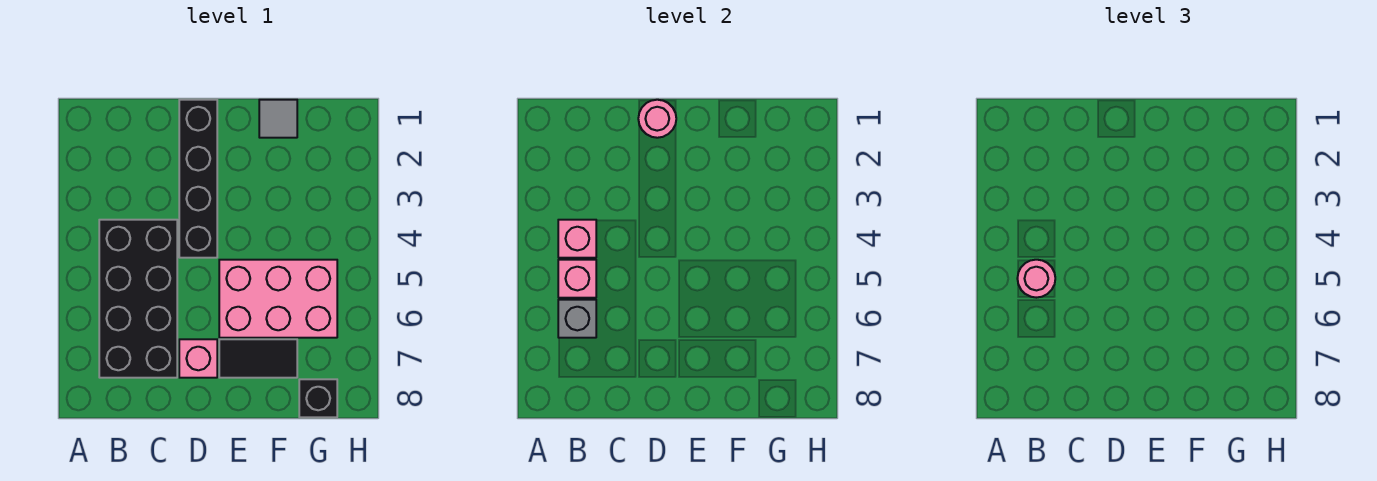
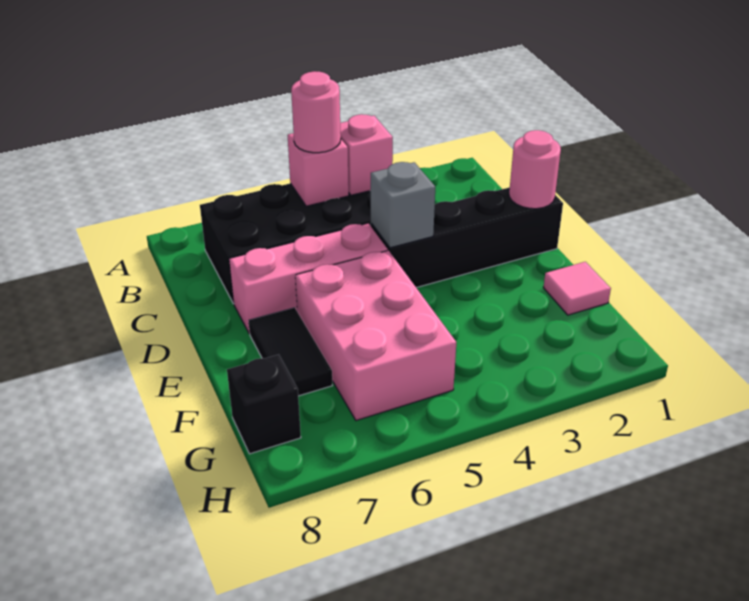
grey brick B6 level 2 -> grey brick D4 level 2
pink brick D7 level 1 -> pink brick D5:D7 level 1
grey tile F1 level 1 -> pink tile F1 level 1

